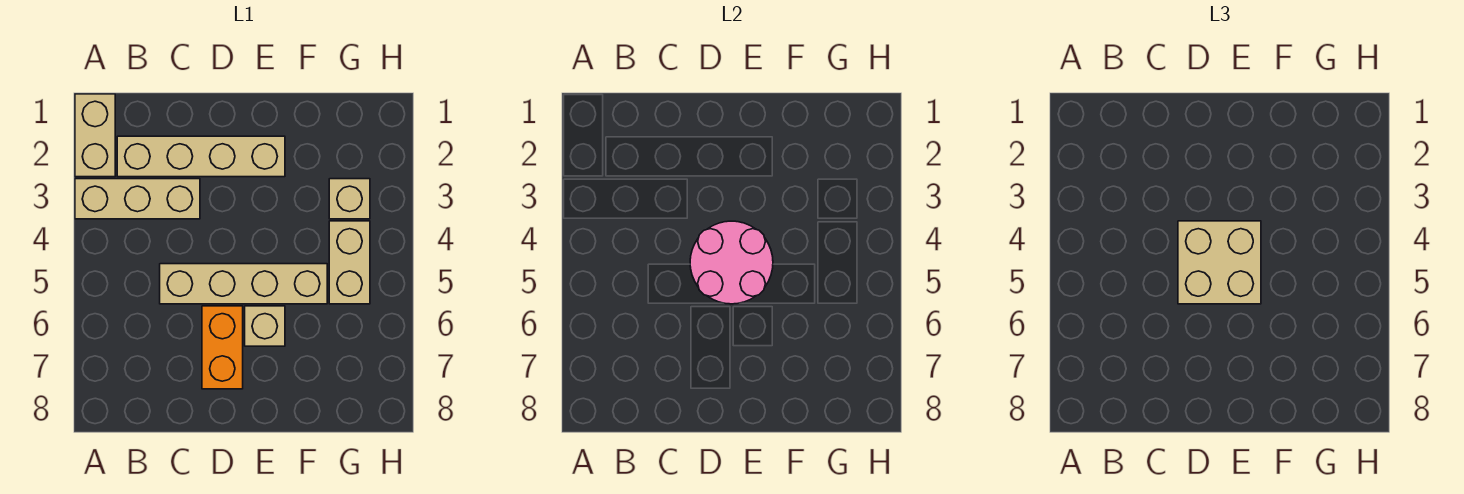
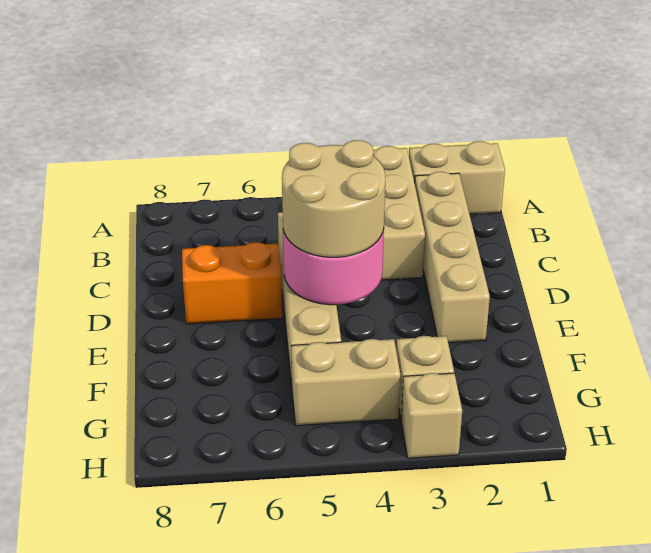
tan brick D4:E5 level 3 -> tan round brick D4:E5 level 3
tan brick E6 level 1 -> tan brick H3 level 1

